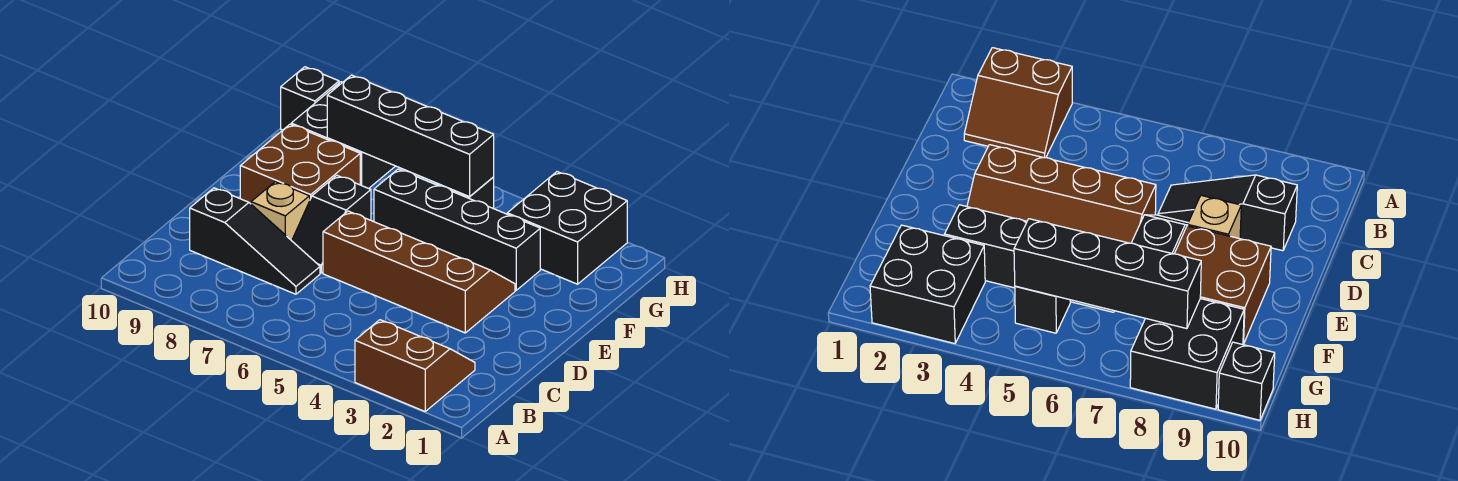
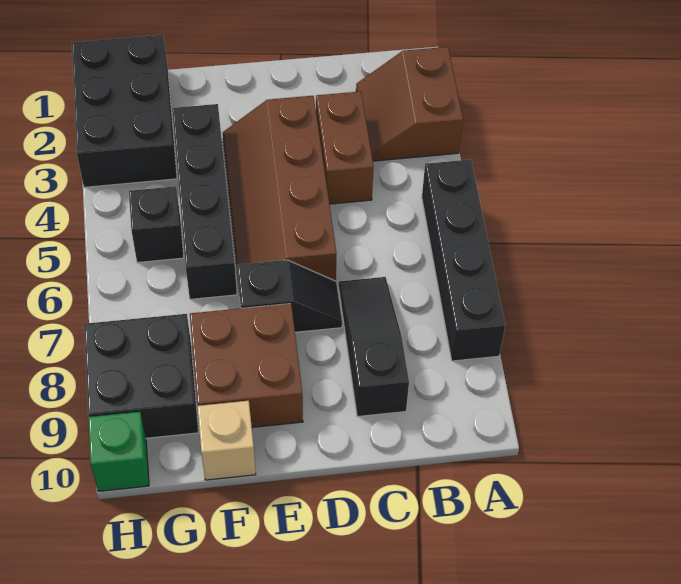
none -> brown brick C3:C4 level 1
tan brick D8 level 1 -> tan brick F10 level 1
black brick G2:H3 level 1 -> black brick G1:H3 level 1
black brick G5:G8 level 2 -> black brick A5:A8 level 1
black brick H10 level 1 -> green brick H10 level 1

